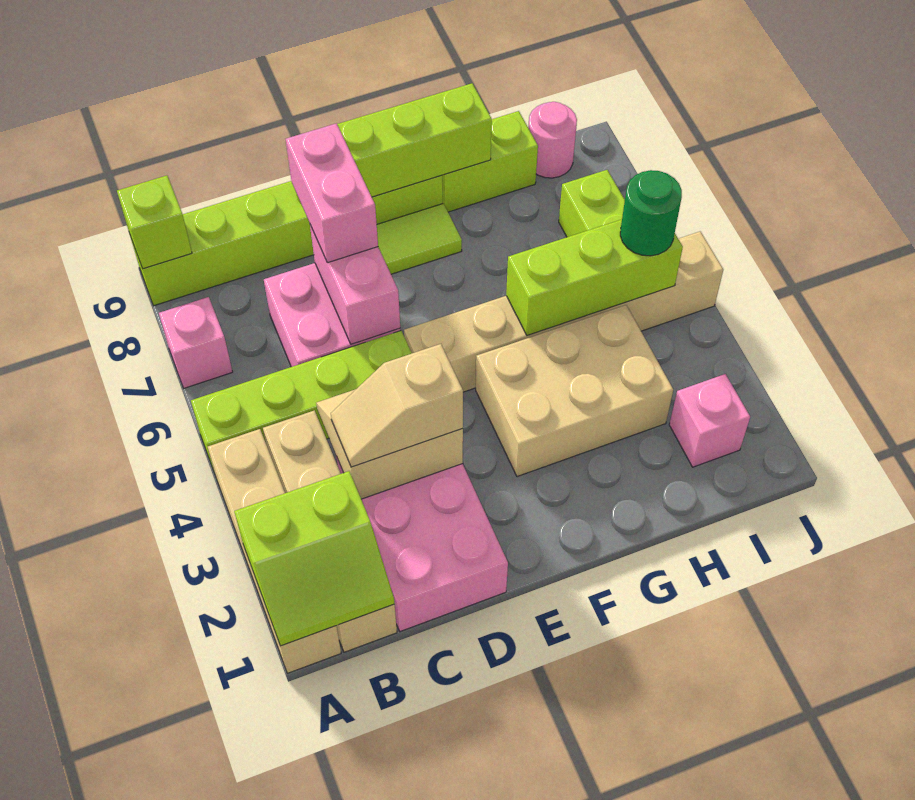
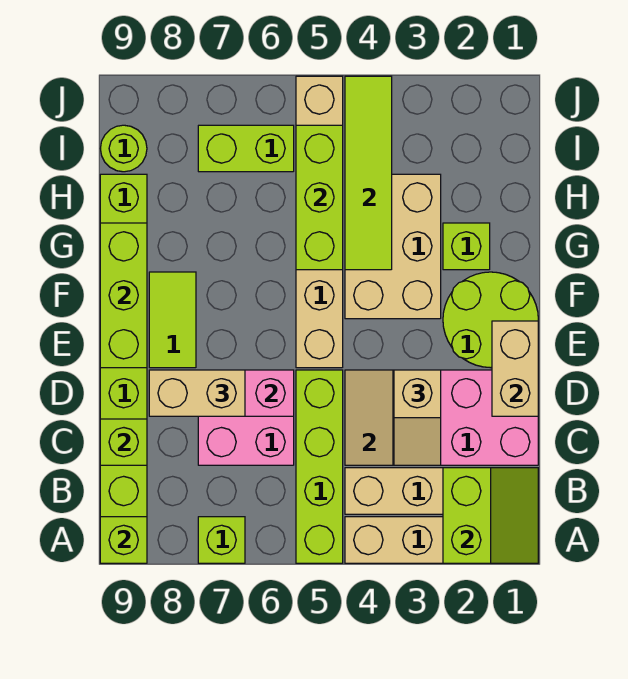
pink brick A7 level 1 -> lime brick A7 level 1
none -> lime brick C9 level 2
none -> tan brick D1:E1 level 2
pink brick D7:D8 level 3 -> tan brick D7:D8 level 3
none -> lime round brick E1:F2 level 1
none -> lime brick G2 level 1
none -> lime tile G4:J4 level 2
pink brick I2 level 1 -> none
green round brick I5 level 3 -> none
pink round brick I9 level 1 -> lime round brick I9 level 1

